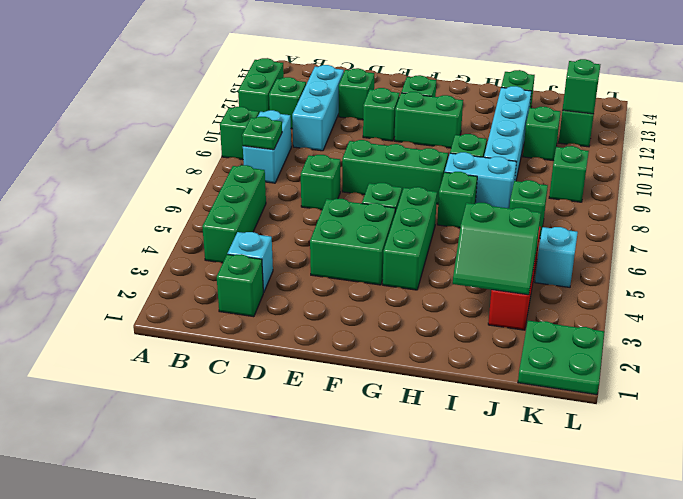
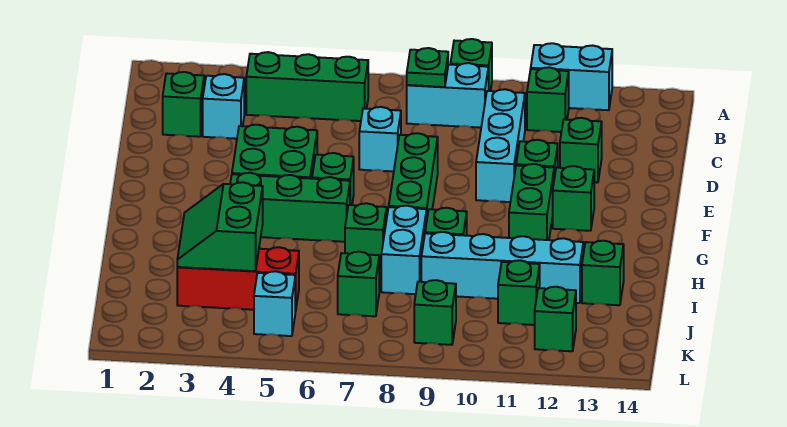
green brick A11:A12 level 1 -> cyan brick A11:A12 level 1
cyan brick C10:C12 level 1 -> cyan brick C10:E10 level 1
green brick D7 level 1 -> cyan brick D7 level 1
green plate K1:L2 level 1 -> none
green brick K12 level 2 -> none

